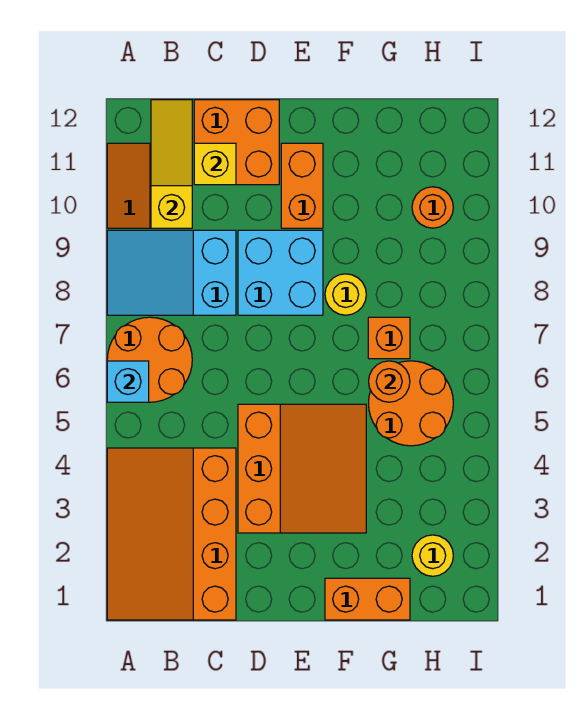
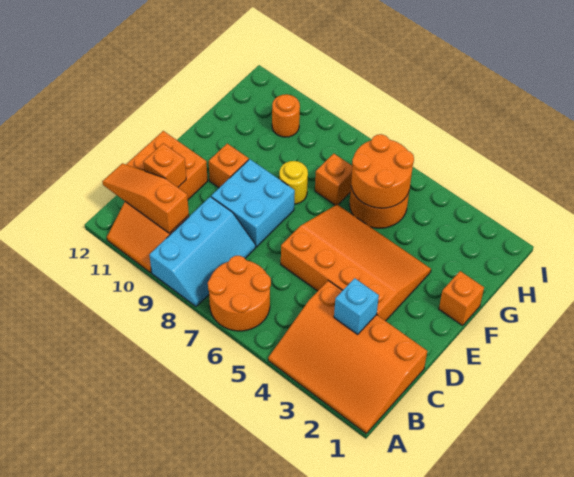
cyan brick A6 level 2 -> cyan brick C3 level 2
cyan slope A8:C9 level 1 top C -> cyan slope A8:C9 level 1 top 9
yellow slope B10:B12 level 2 top 10 -> orange slope B10:B12 level 2 top 10
yellow brick C11 level 2 -> orange brick C11 level 2
orange slope D3:F5 level 1 top D -> orange slope D3:F6 level 1 top D
orange brick E10:E11 level 1 -> orange brick E10 level 1
orange brick F1:G1 level 1 -> orange brick F1 level 1
orange round brick G6 level 2 -> orange round brick G5:H6 level 2
yellow round brick H2 level 1 -> none

